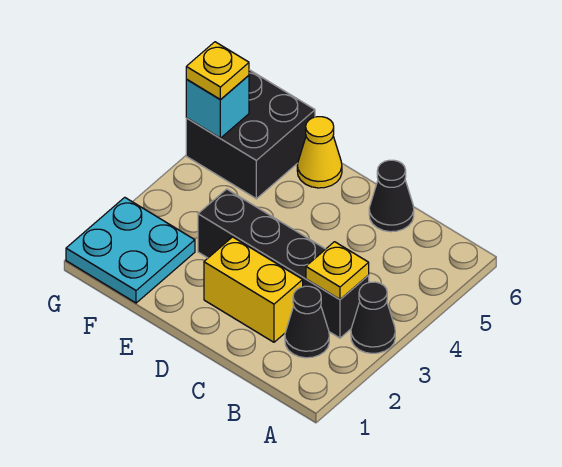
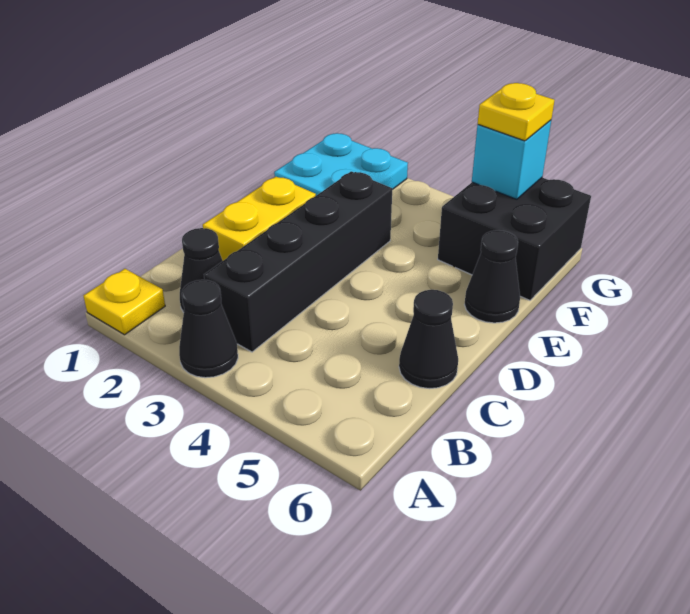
yellow plate B3 level 2 -> yellow plate A1 level 1
yellow cone E6 level 1 -> black cone E6 level 1

